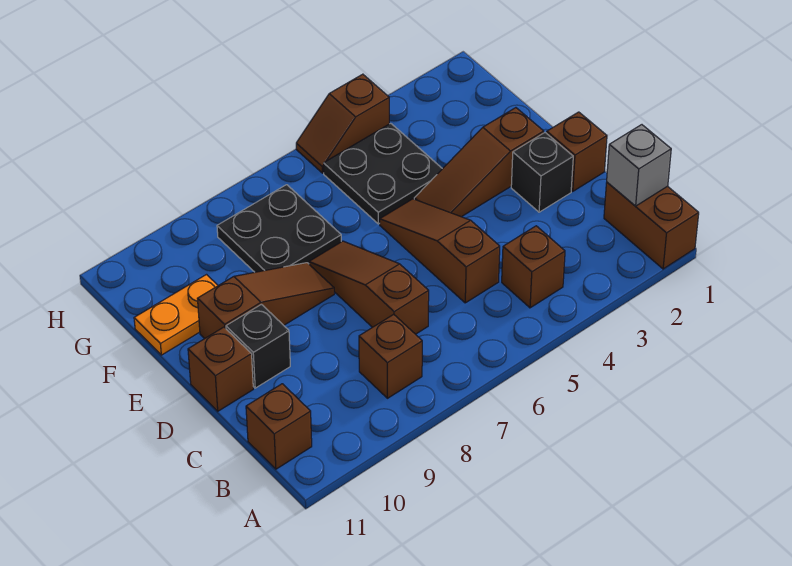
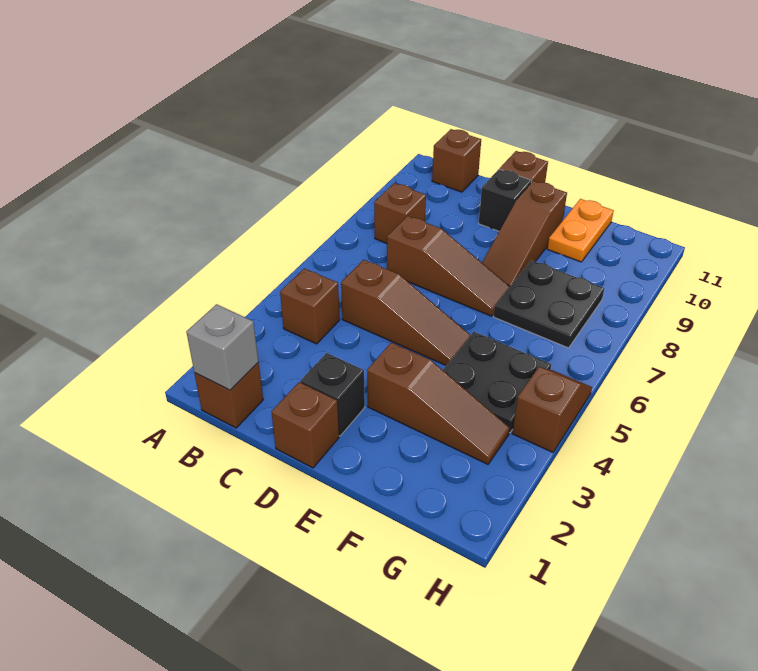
brown brick A1:B1 level 1 -> brown brick B1 level 1
brown slope E2:E4 level 1 top 2 -> brown slope E3:G3 level 1 top E

